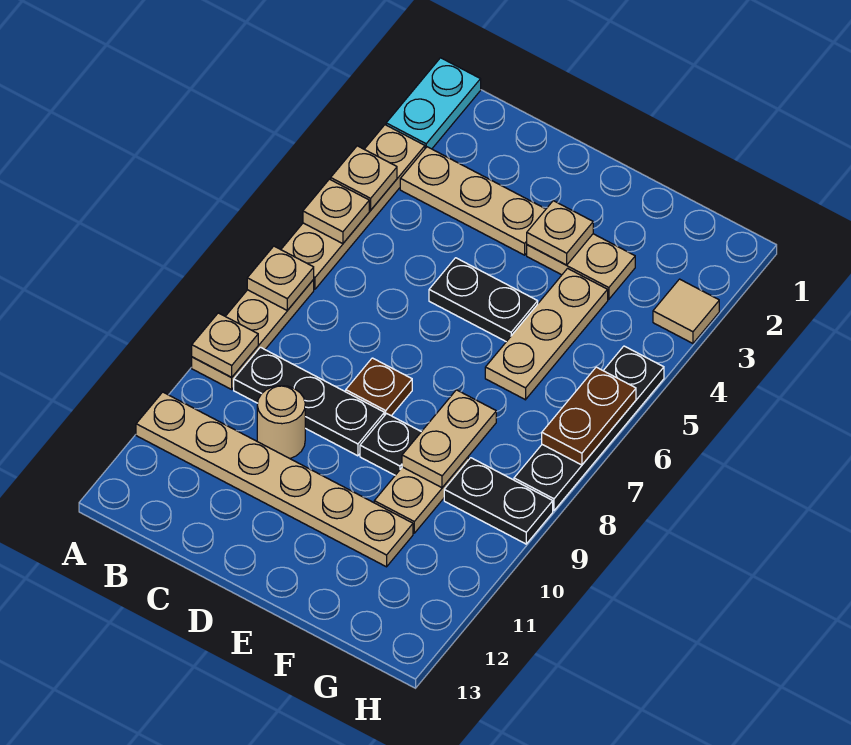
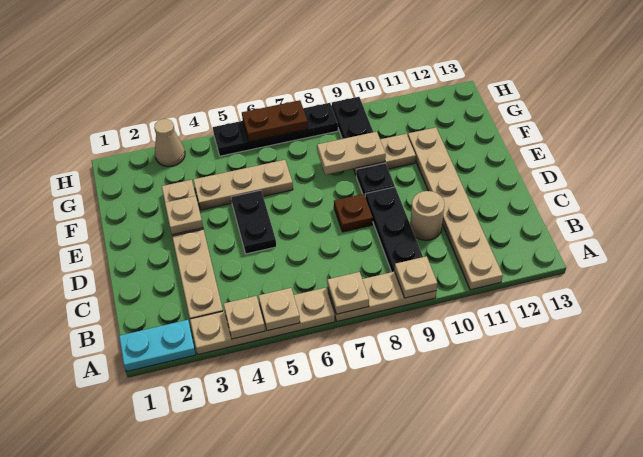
tan tile H3 level 1 -> tan cone H3 level 1

